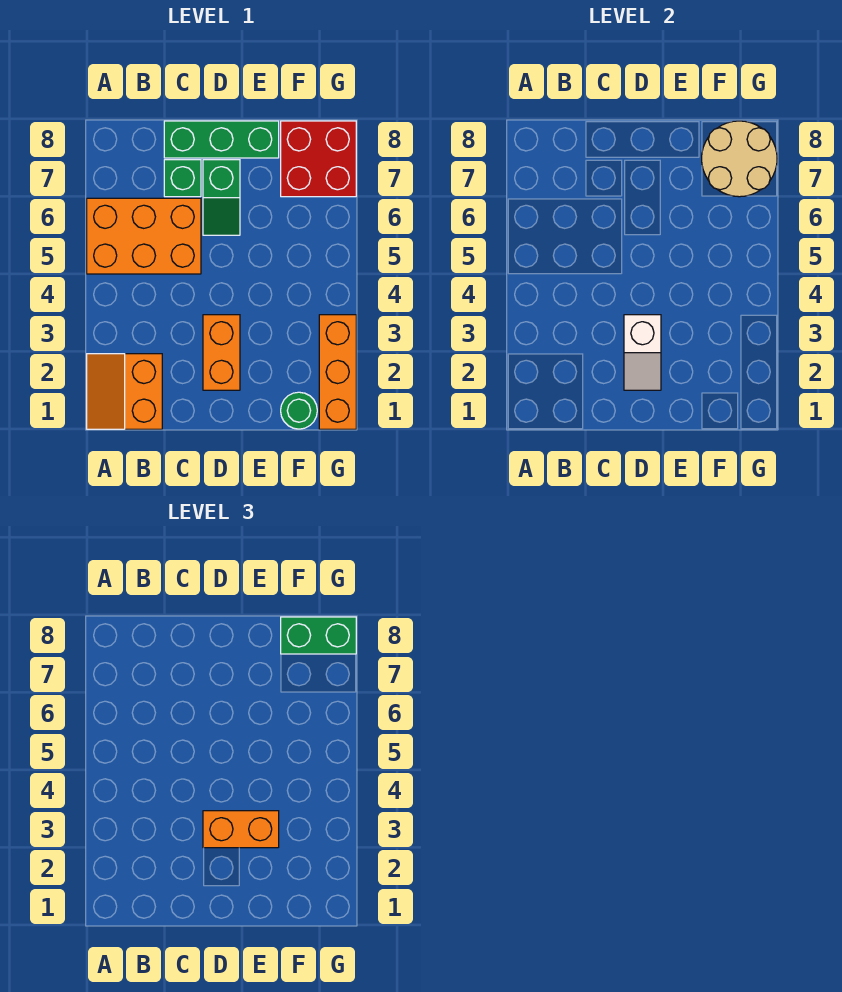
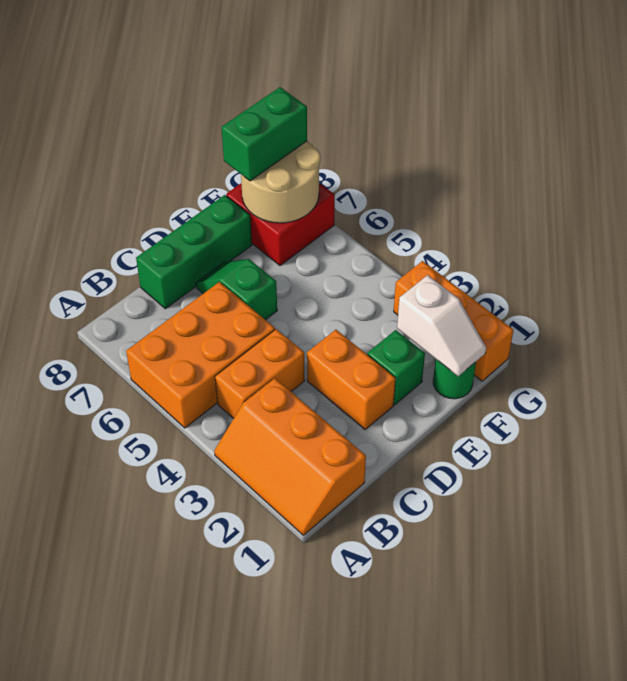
orange slope A1:B2 level 1 top B -> orange slope A1:B3 level 1 top B
green brick C7 level 1 -> green brick E2 level 1
white slope D2:D3 level 2 top 3 -> white slope F1:F2 level 2 top 2
orange brick D3:E3 level 3 -> orange brick B4:C4 level 1
green slope D6:D7 level 1 top 7 -> green slope D6:D7 level 1 top 6

